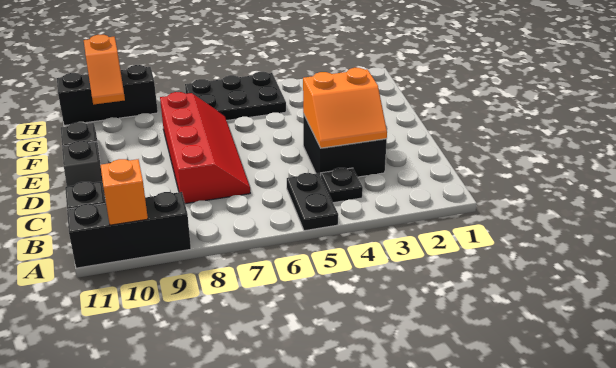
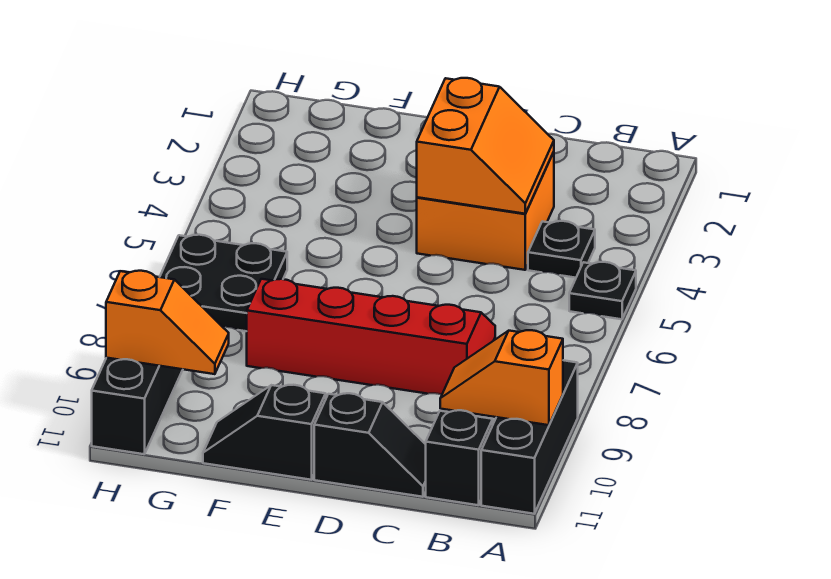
black plate A5:B5 level 1 -> black plate A5 level 1
black brick C3:D4 level 1 -> orange brick C3:D4 level 1
black plate G5:H7 level 1 -> black plate G6:H7 level 1

